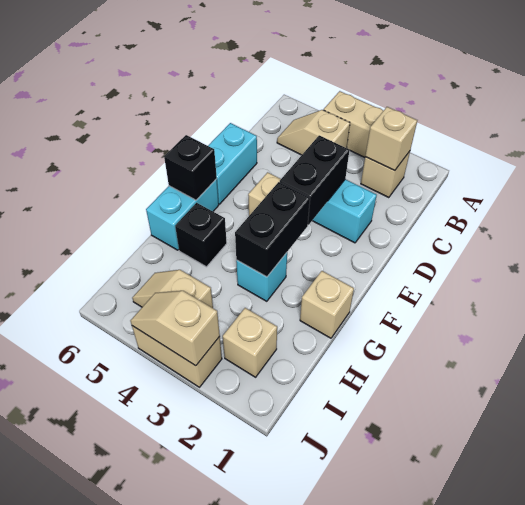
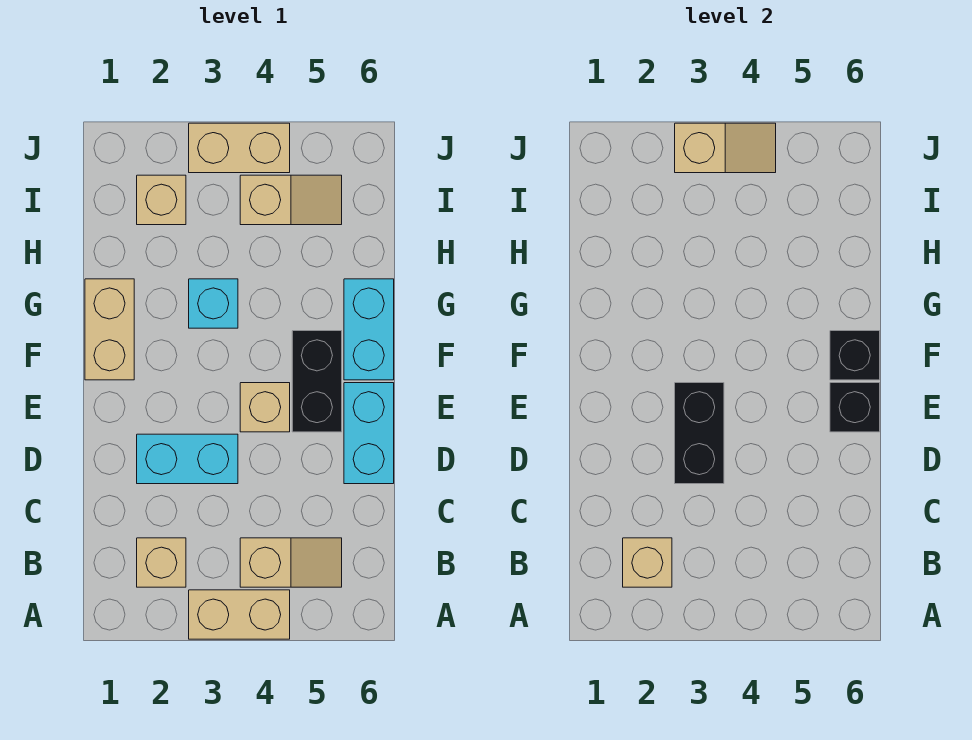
black brick F3:G3 level 2 -> black brick E5:F5 level 1
tan brick G1 level 1 -> tan brick F1:G1 level 1
black brick G5 level 1 -> black brick E6 level 2

